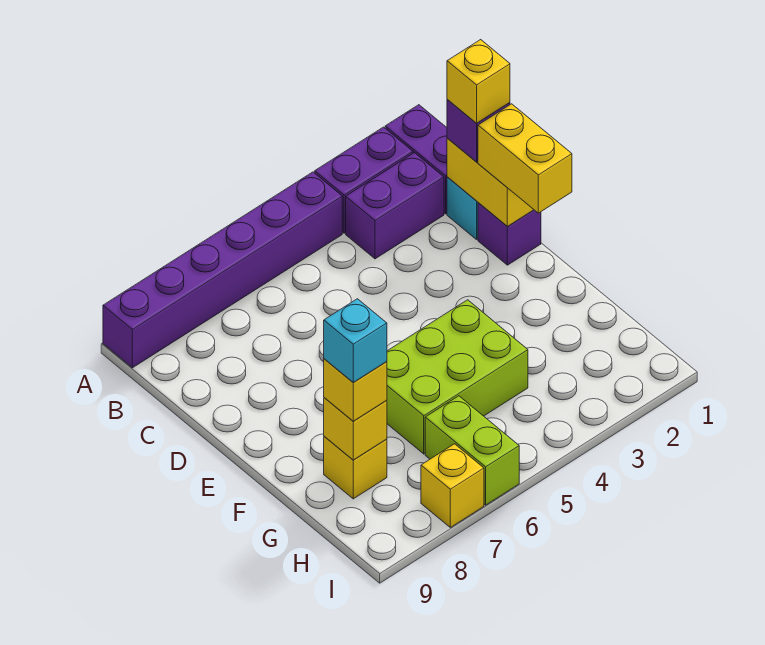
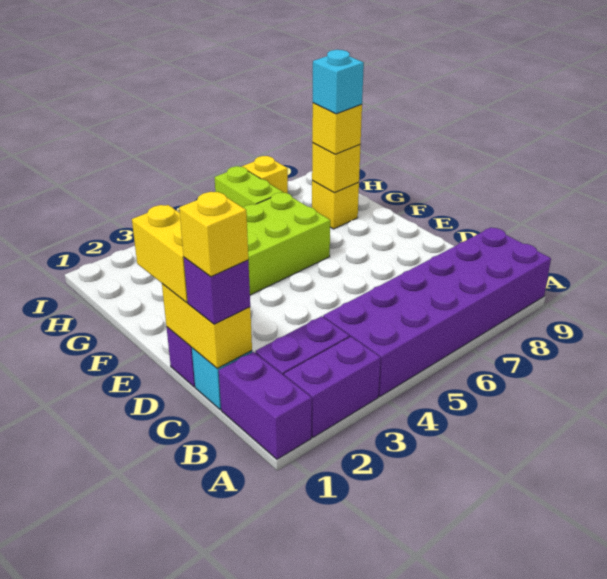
purple brick A4:A9 level 1 -> purple brick A4:B9 level 1

